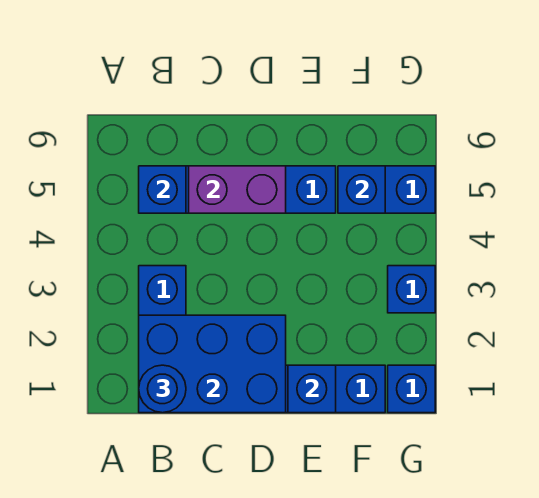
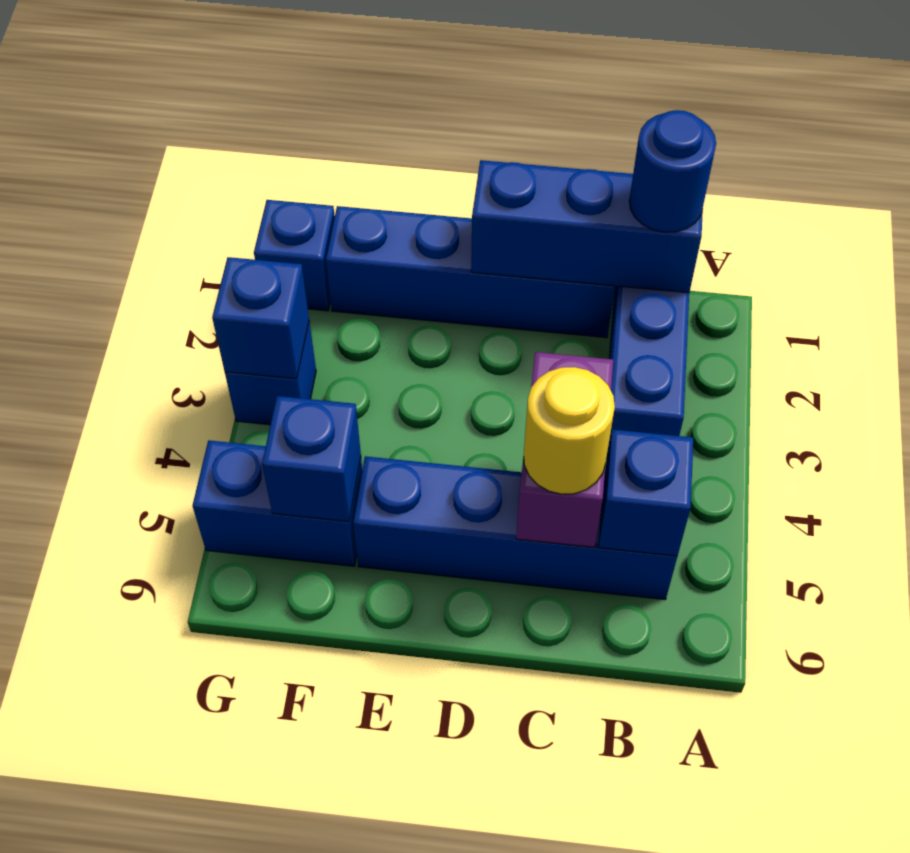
blue brick B1:D2 level 2 -> blue brick B1:D1 level 2
purple brick C5:D5 level 2 -> purple brick C4:C5 level 2
none -> yellow round brick C5 level 3
blue brick E1 level 2 -> blue brick G3 level 2

